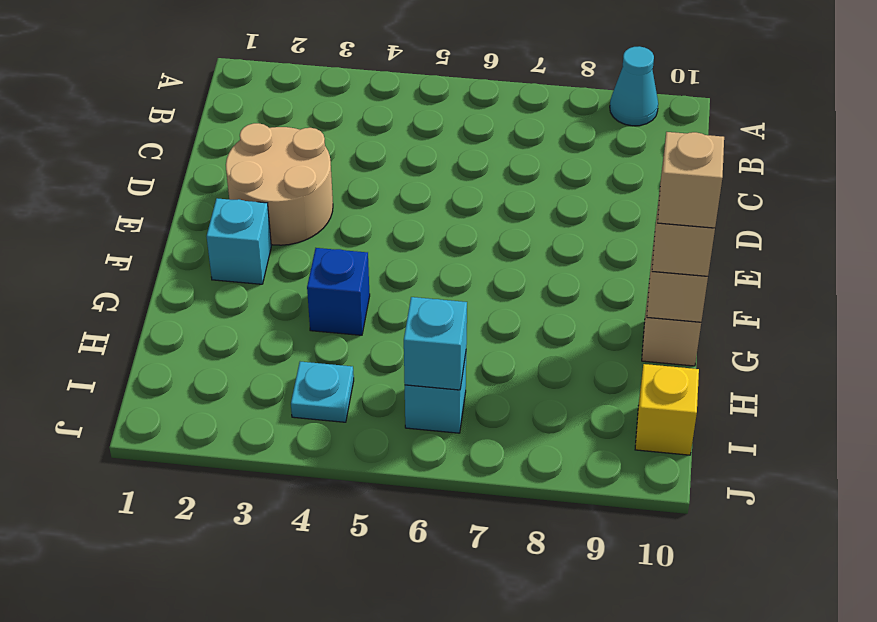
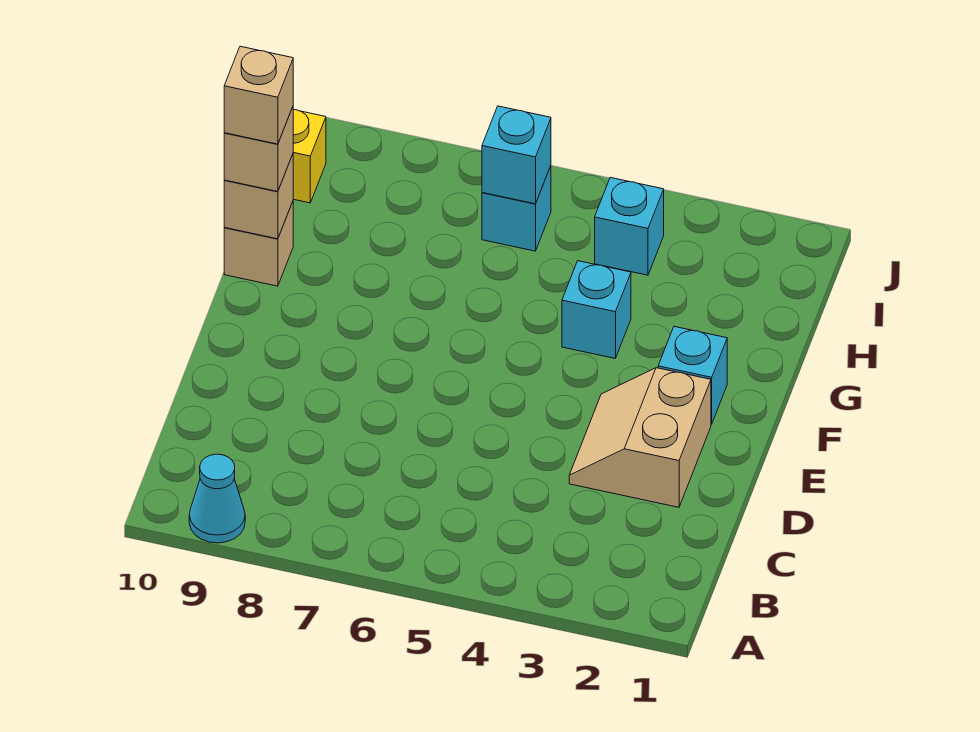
tan round brick D2:E3 level 1 -> tan slope D2:E3 level 1 top 2
blue brick G4 level 1 -> cyan brick G4 level 1
cyan plate I4 level 1 -> cyan brick I4 level 1

